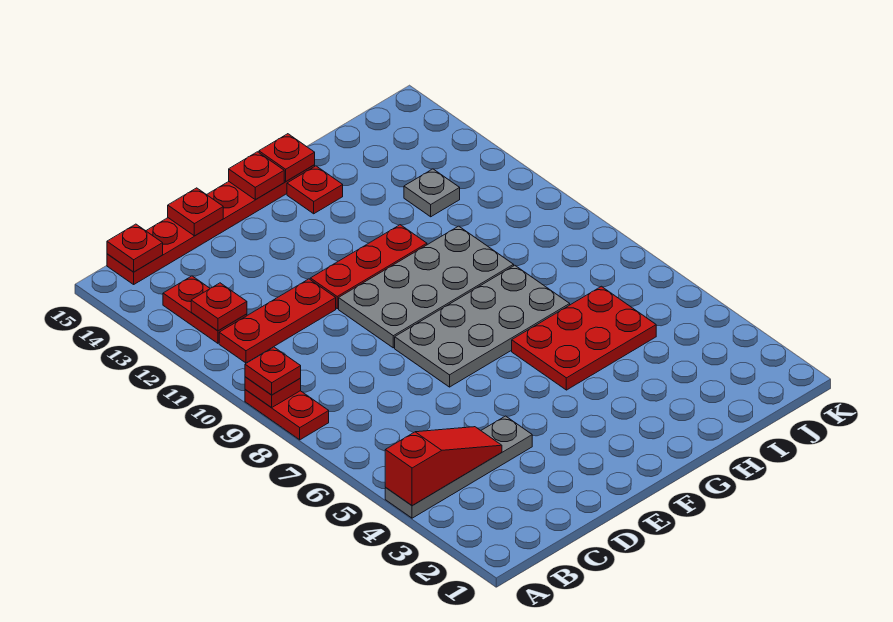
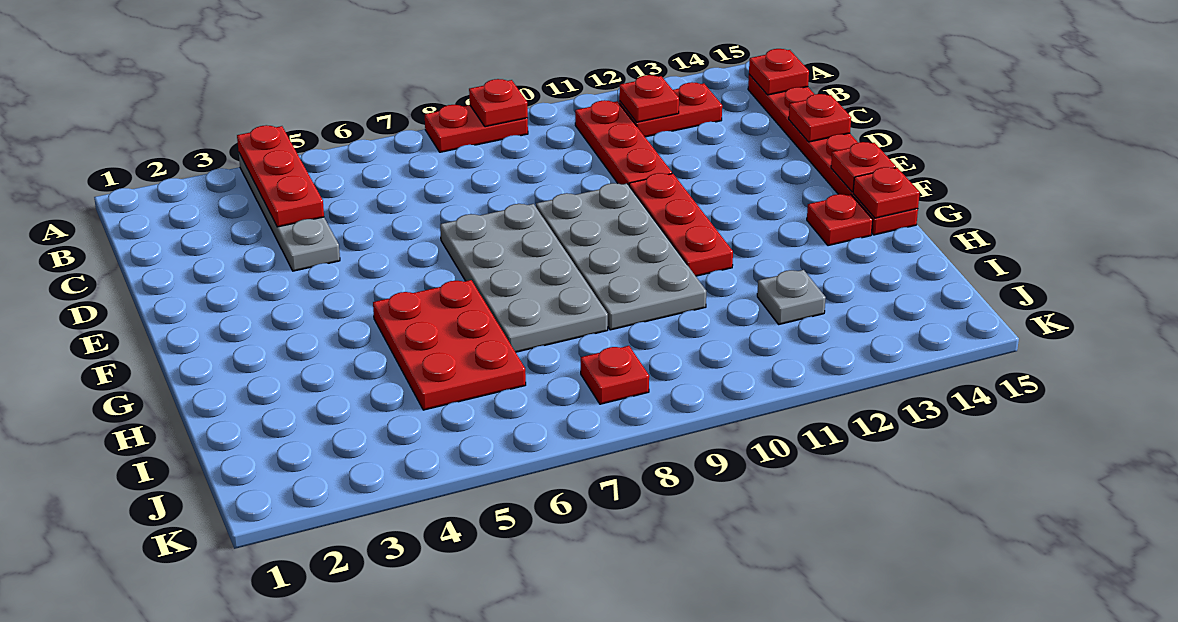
red slope A4:C4 level 2 top A -> red plate A4:C4 level 2
red plate A9 level 3 -> red plate J8 level 1

